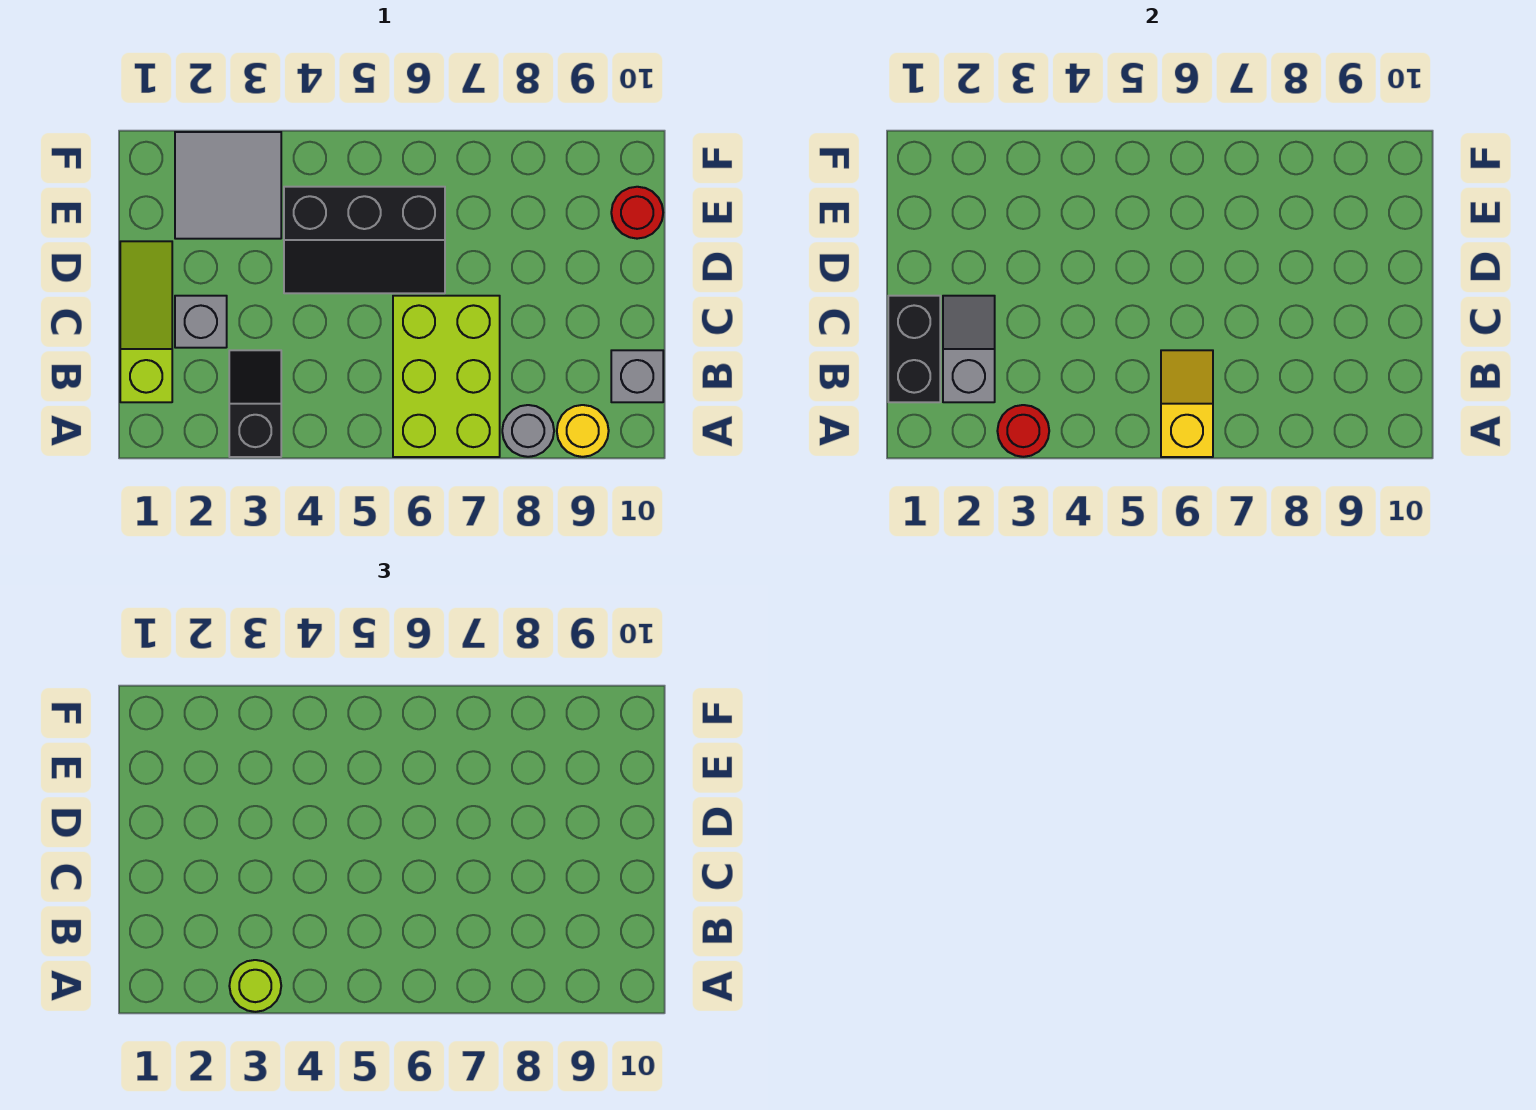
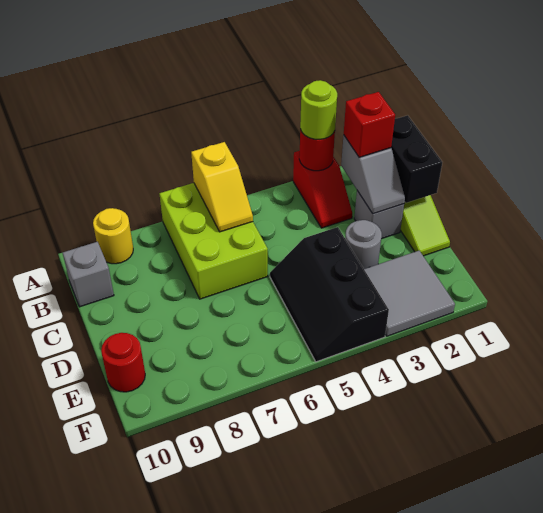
black slope A3:B3 level 1 top A -> red slope A3:B3 level 1 top A
grey round brick A8 level 1 -> grey round brick D3 level 1
none -> red brick B2 level 3
black slope D4:E6 level 1 top E -> black slope D4:F5 level 1 top 4

